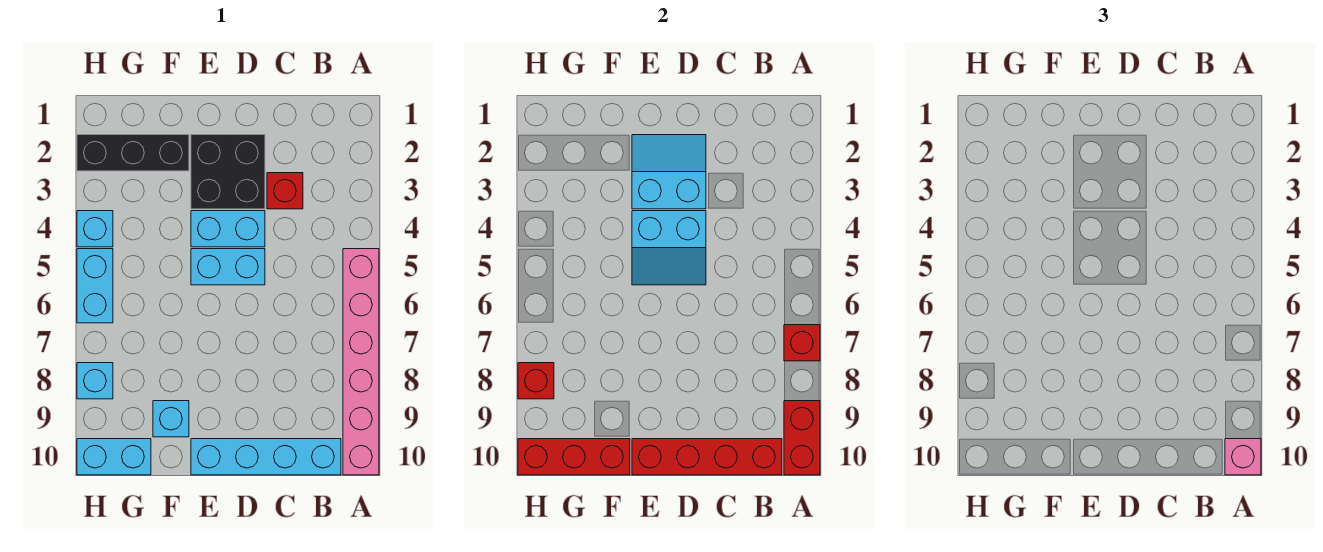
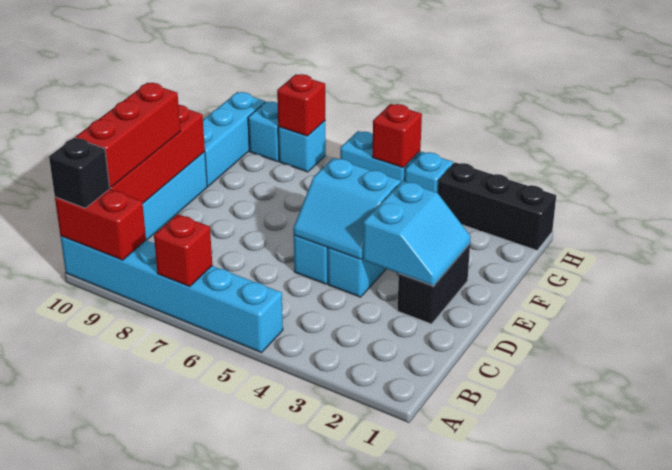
pink brick A5:A10 level 1 -> cyan brick A5:A10 level 1
pink brick A10 level 3 -> black brick A10 level 3
red brick C3 level 1 -> red brick H5 level 2
black brick D2:E3 level 1 -> black brick D2:E2 level 1
cyan slope D4:E5 level 2 top 4 -> cyan slope D4:E5 level 2 top E
black brick F2:H2 level 1 -> black brick H1:H3 level 1
cyan brick F9 level 1 -> cyan brick H9 level 1
red brick F10:H10 level 2 -> red brick B10:D10 level 3
cyan brick G10:H10 level 1 -> cyan brick F10:H10 level 1

